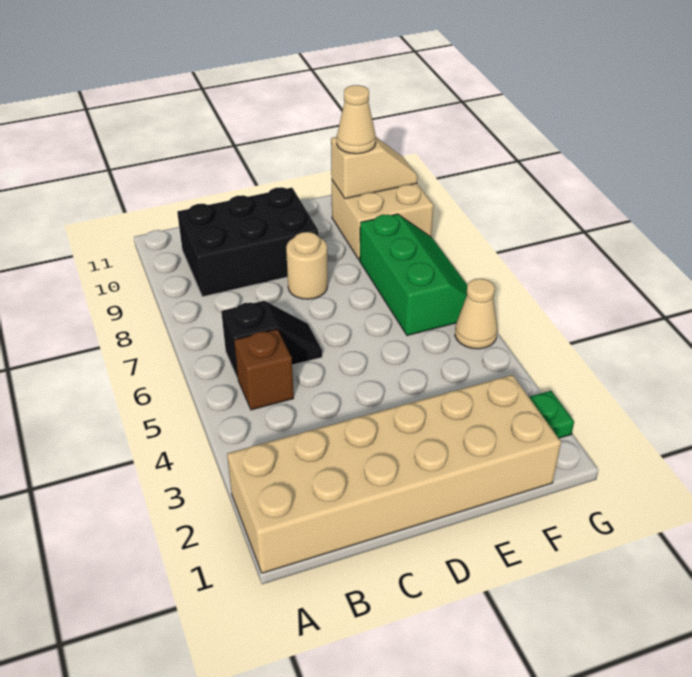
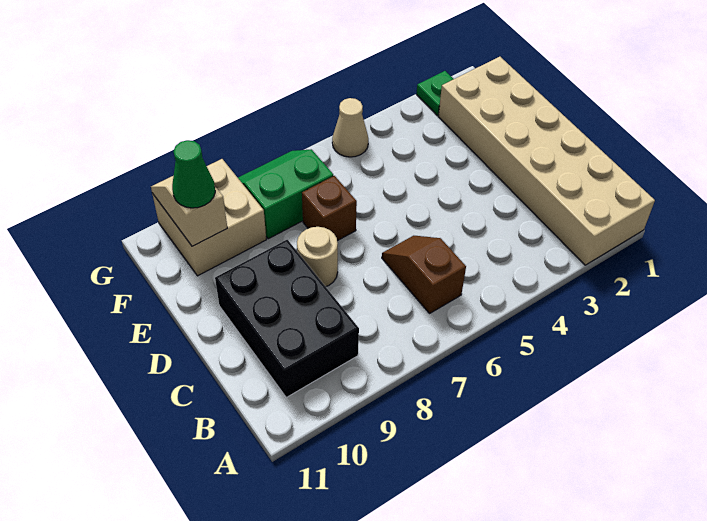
brown brick B5 level 1 -> brown brick E7 level 1
black slope B6:C6 level 1 top B -> brown slope B6:C6 level 1 top B
green slope F6:G8 level 1 top F -> green slope F7:G8 level 1 top F
tan cone F10 level 3 -> green cone F10 level 3

